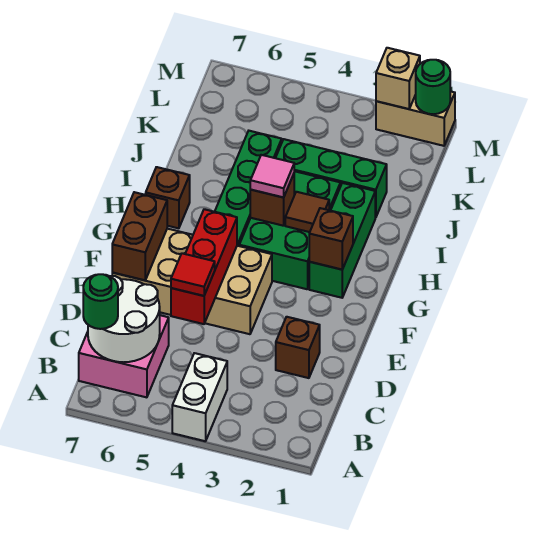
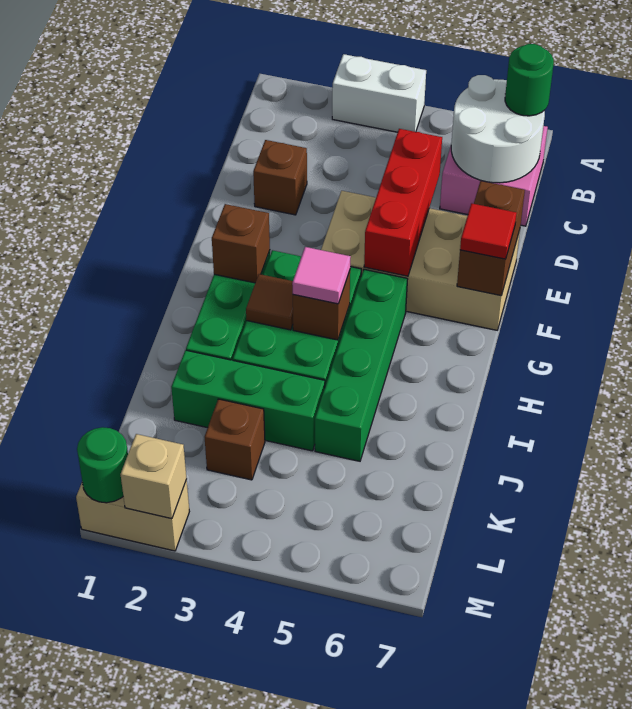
white brick A4:B4 level 1 -> white brick A3:A4 level 1
red tile D5 level 3 -> red tile F7 level 3
brown brick H7 level 1 -> brown brick K3 level 1

